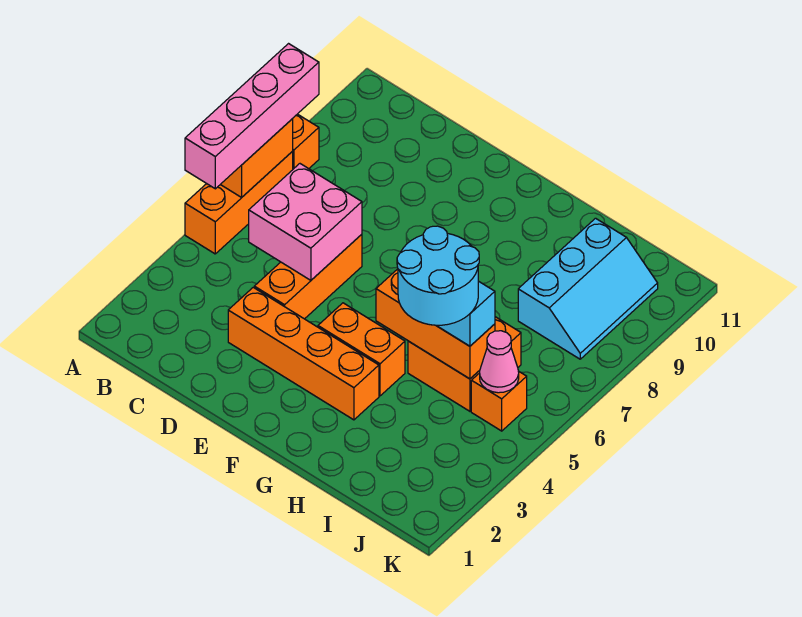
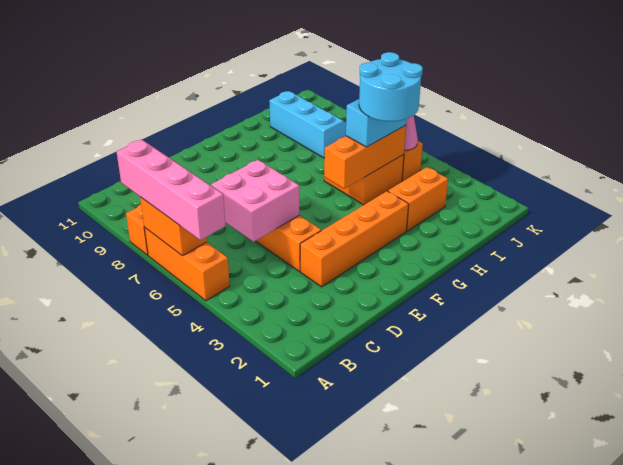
orange brick F4:G4 level 1 -> orange brick H3:I3 level 1

